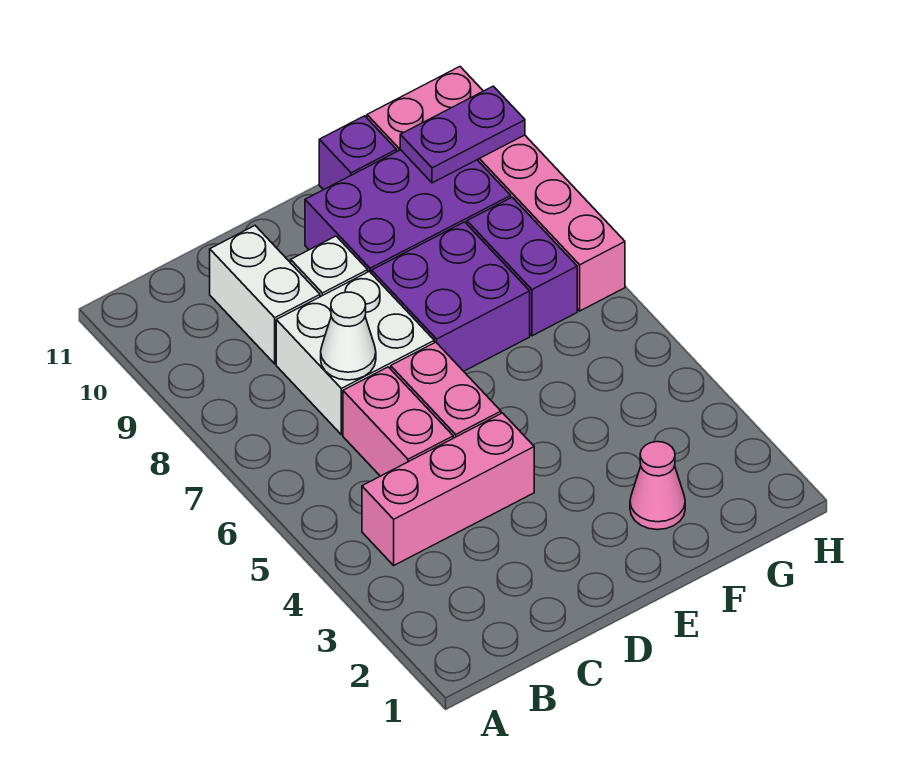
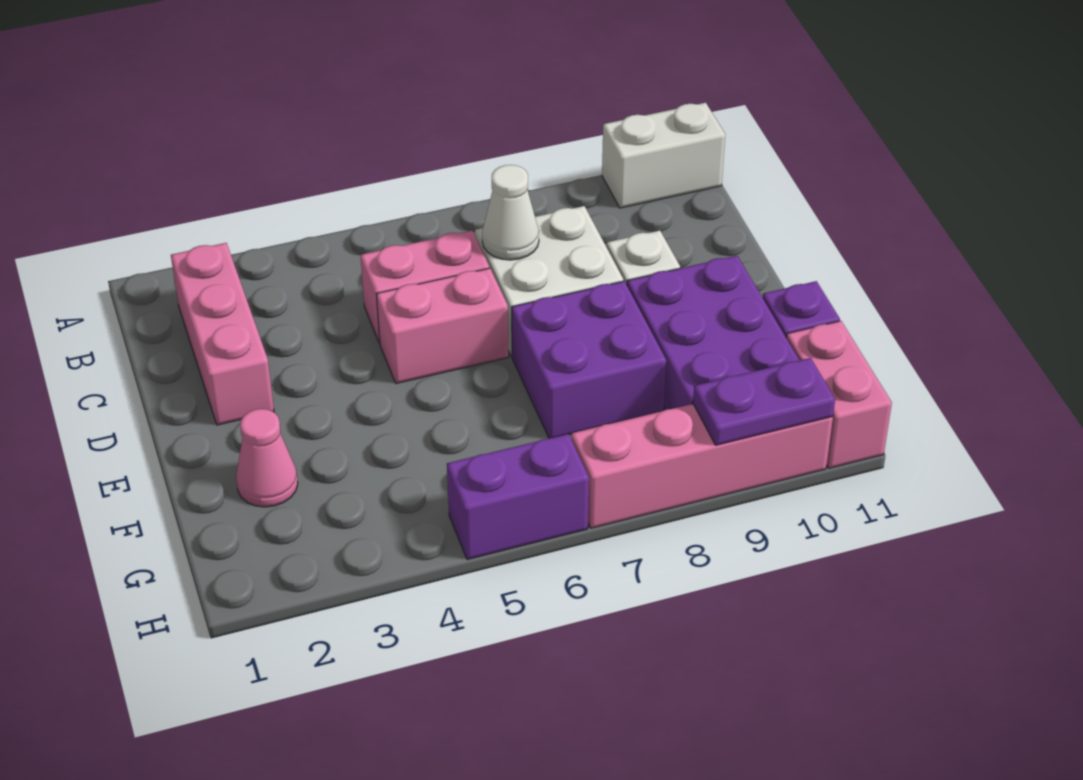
pink brick B4:D4 level 1 -> pink brick B2:D2 level 1
white brick C9:C10 level 1 -> white brick A10:A11 level 1
purple brick G7:G8 level 1 -> purple brick H5:H6 level 1
purple plate G10:H10 level 2 -> purple plate H9:H10 level 2

